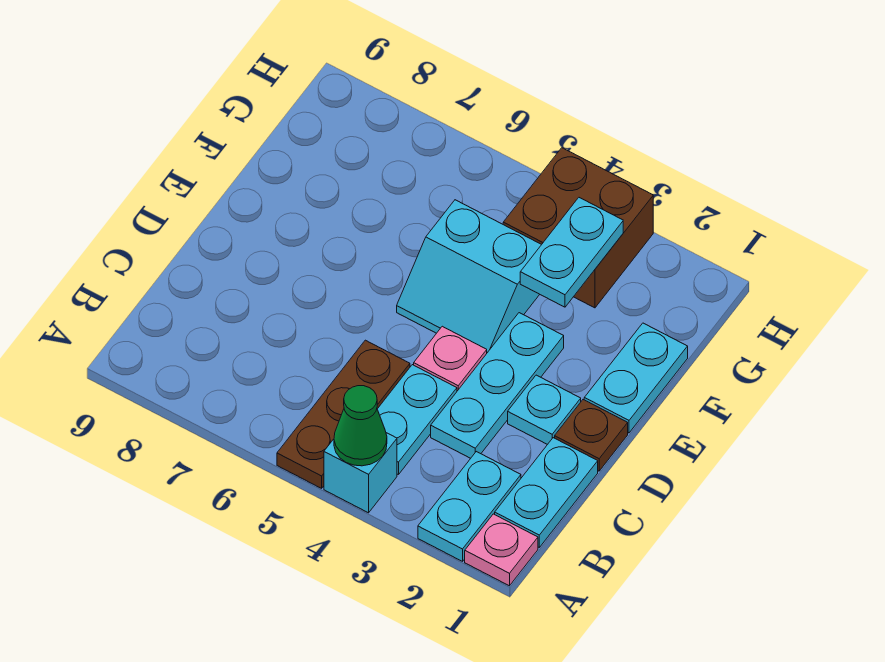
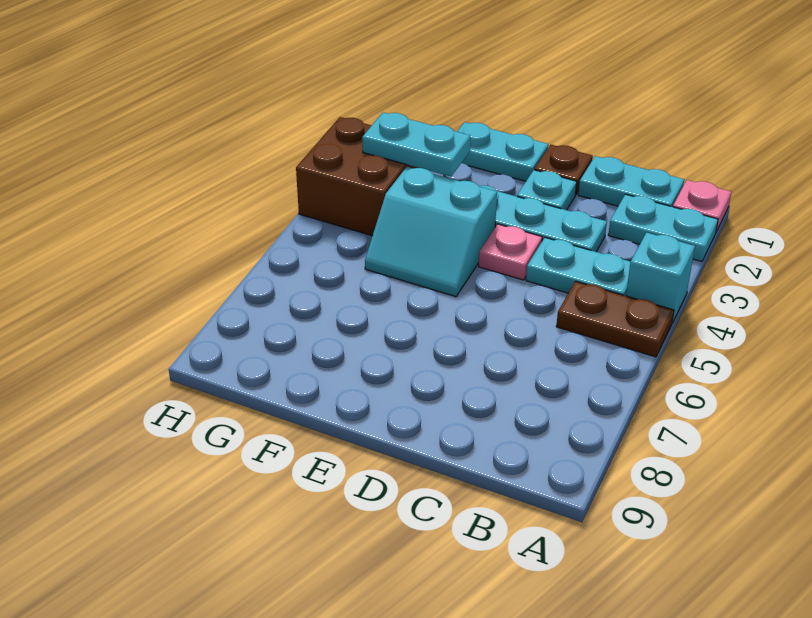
green cone A4 level 2 -> none
brown plate A5:C5 level 1 -> brown plate A5:B5 level 1
cyan slope E4:F5 level 1 top F -> cyan slope E4:F5 level 1 top 4

